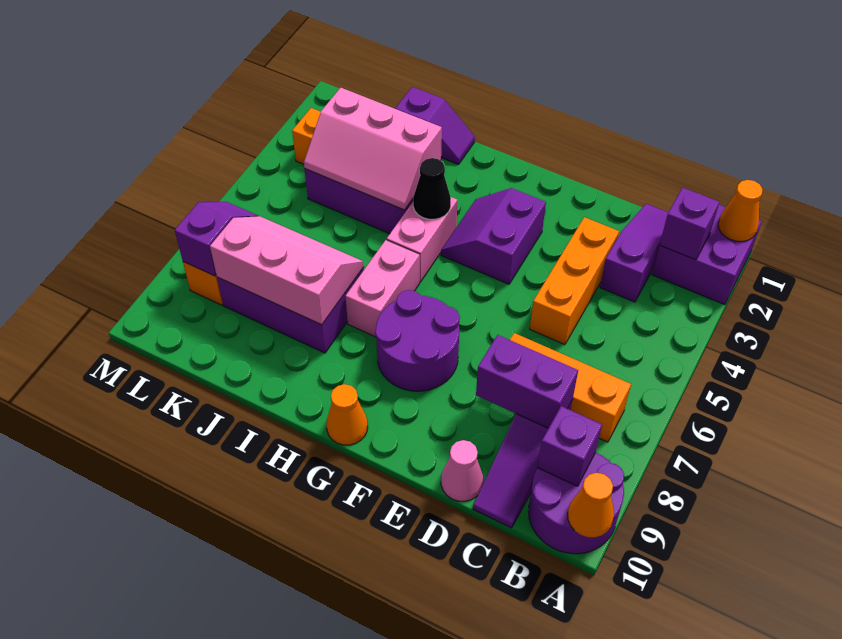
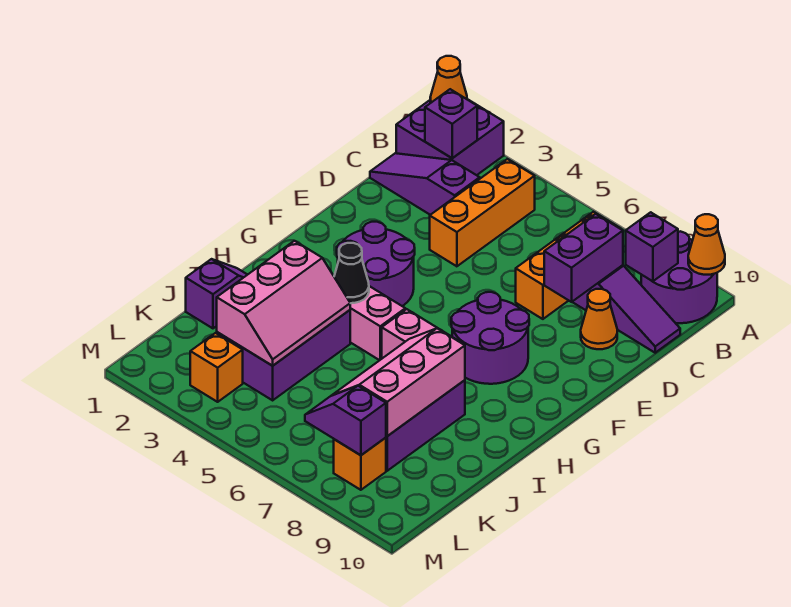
orange brick D3:D5 level 1 -> orange brick B4:D4 level 1
pink cone D10 level 1 -> none
purple slope F3:G4 level 1 top F -> purple round brick F3:G4 level 1
orange cone G10 level 1 -> orange cone D9 level 1

